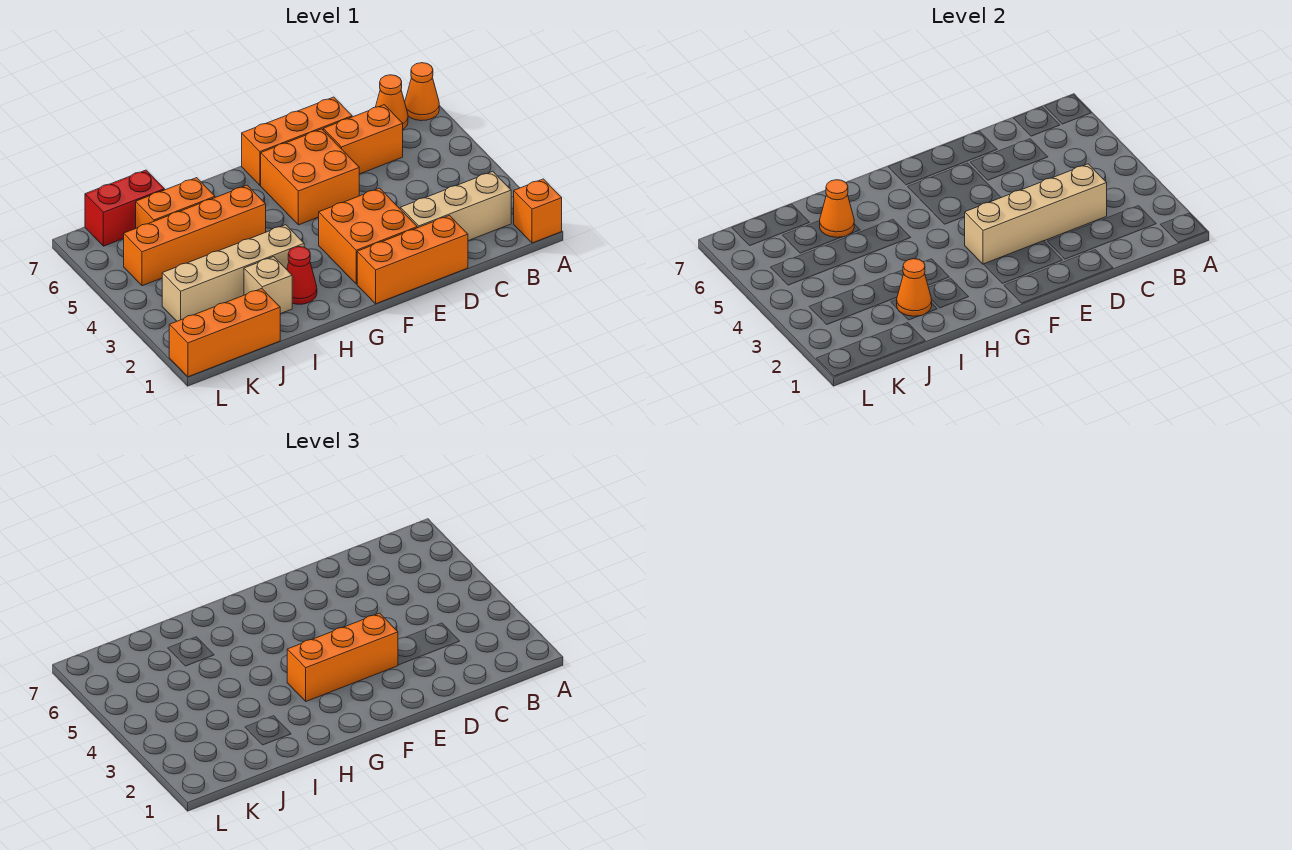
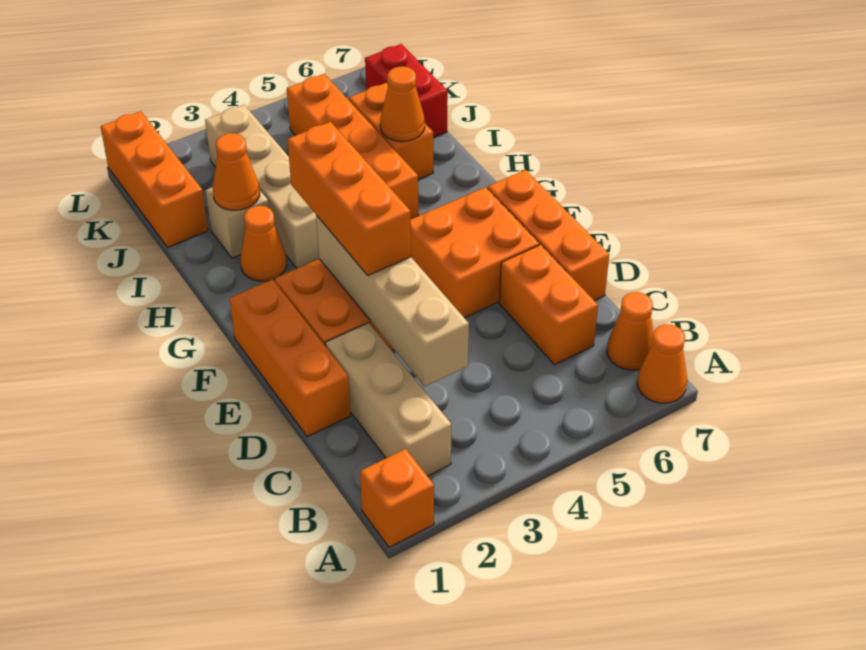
red cone H2 level 1 -> orange cone H2 level 1

